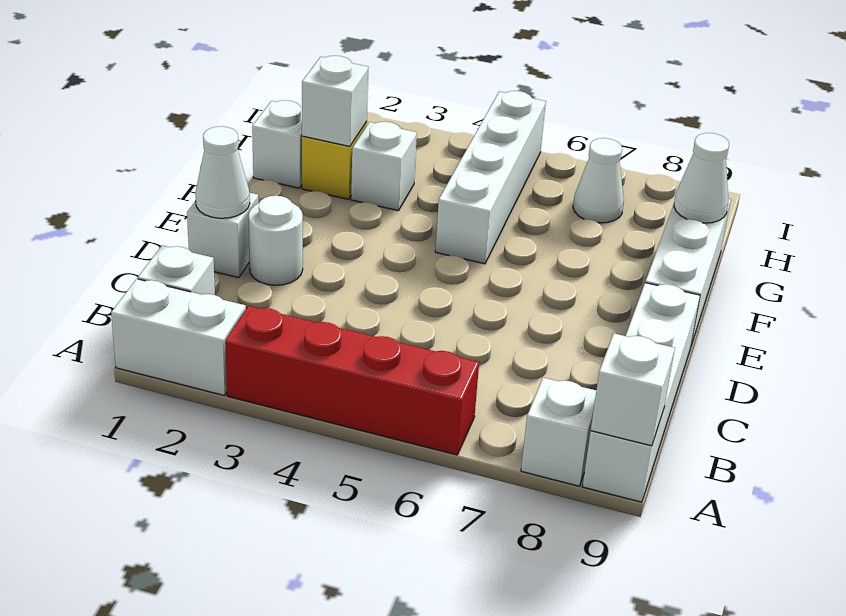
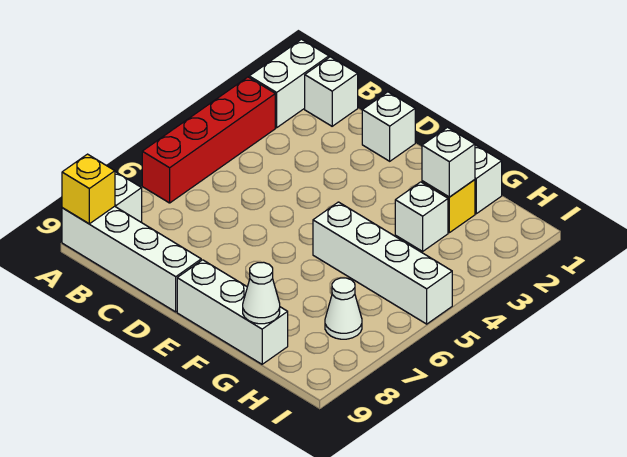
white brick A9 level 2 -> yellow brick A9 level 2
white cone D1 level 2 -> none
white round brick D2 level 1 -> none

